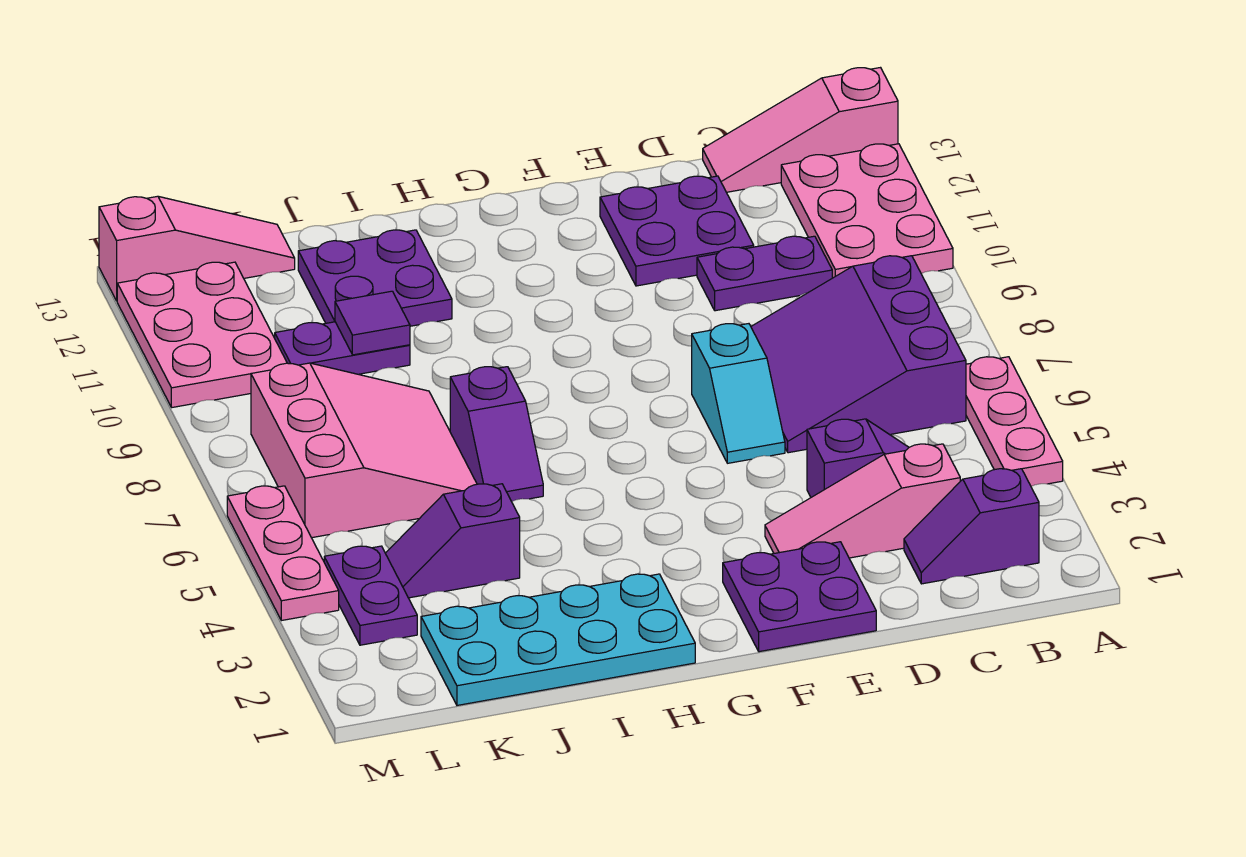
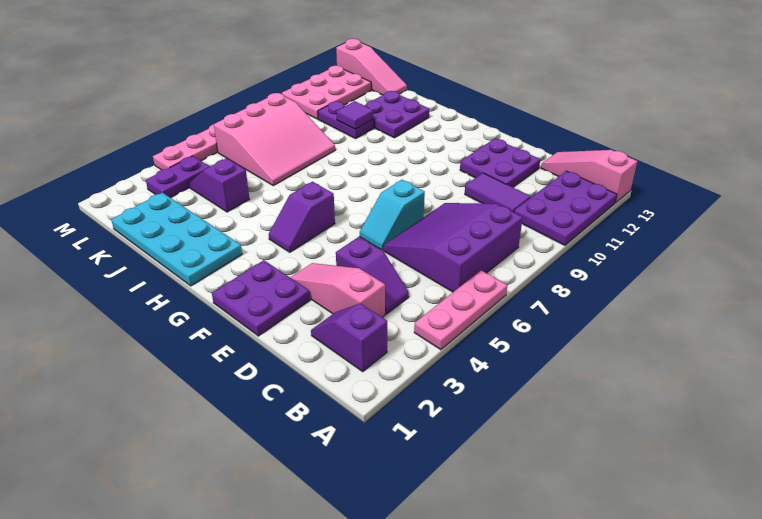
pink plate A10:B12 level 1 -> purple plate A10:B12 level 1
purple plate C10:D10 level 1 -> purple tile C10:D10 level 1
purple slope I6:I7 level 1 top 7 -> purple slope G4:G5 level 1 top 5

